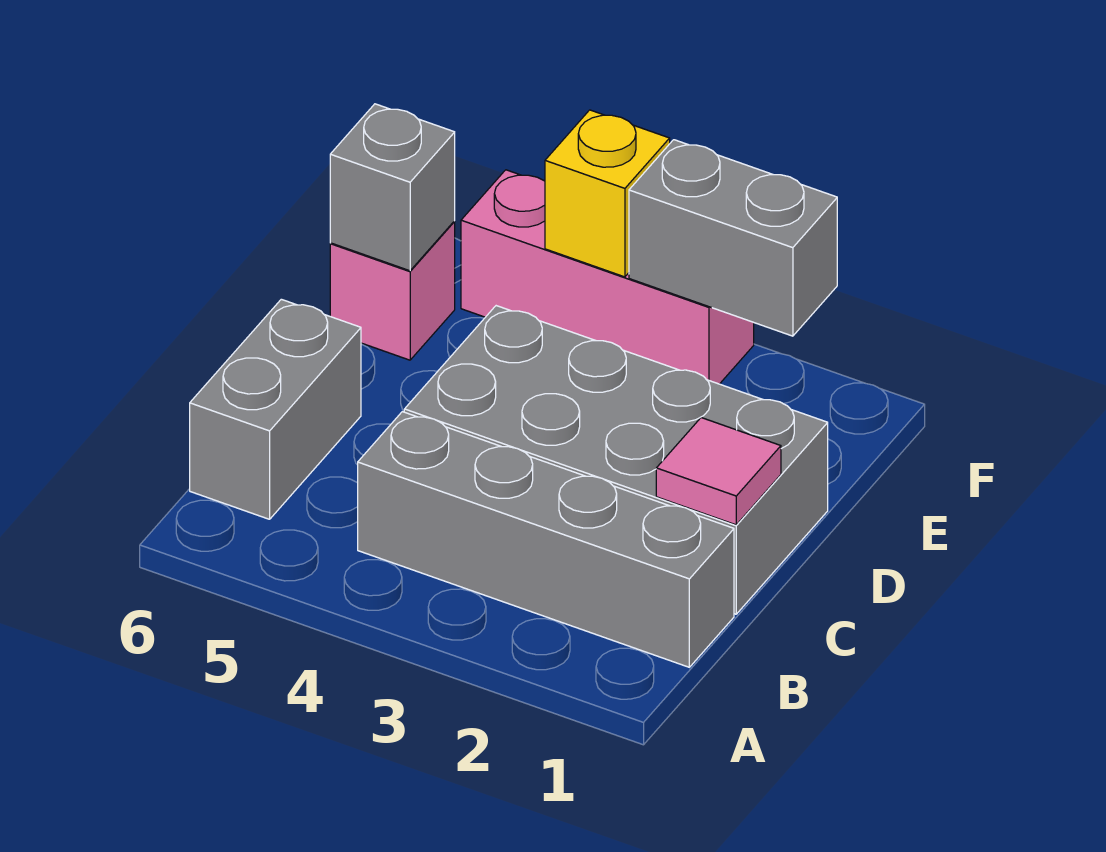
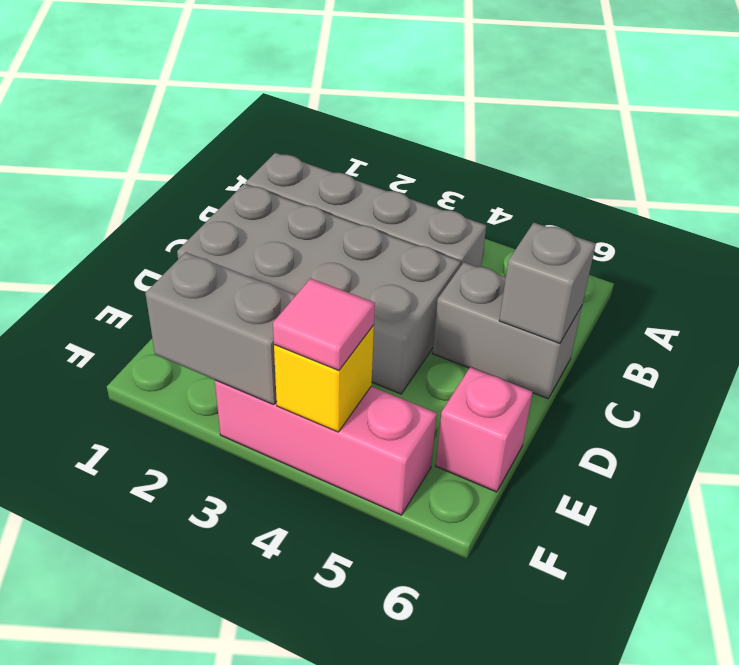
grey brick B6:C6 level 1 -> grey brick C5:C6 level 1
pink tile C1 level 2 -> pink tile F4 level 3
grey brick E6 level 2 -> grey brick C6 level 2

